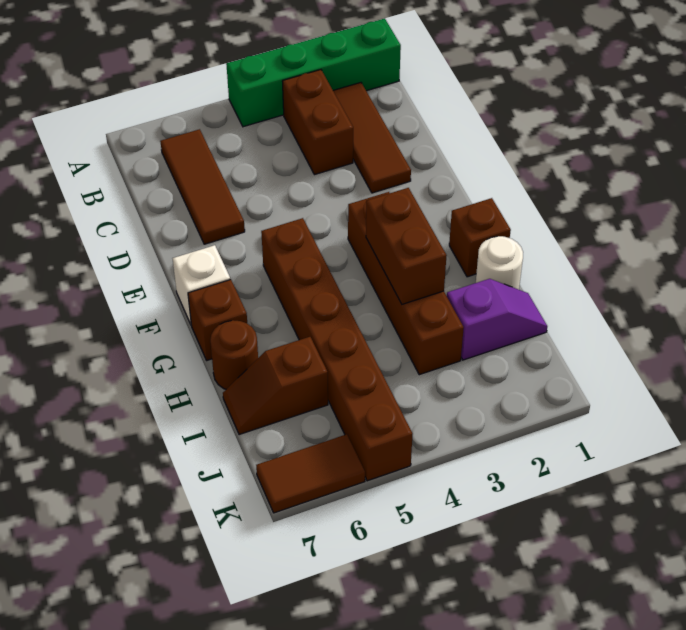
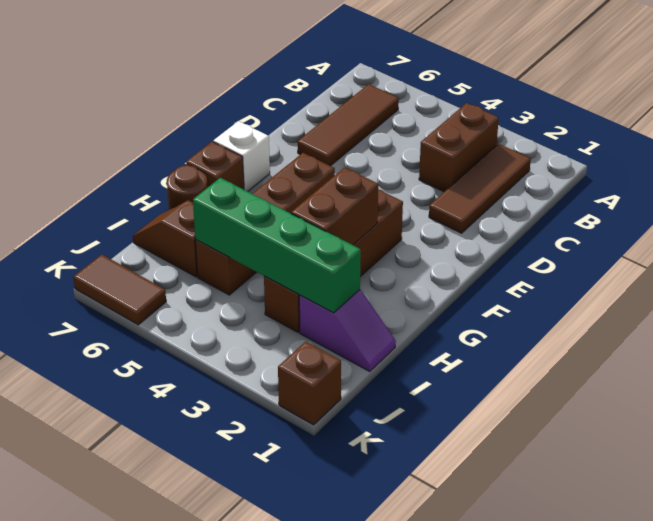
green brick A1:A4 level 1 -> green brick I2:I5 level 2
brown brick F5:K5 level 1 -> brown brick F5:I5 level 1
brown brick G1 level 1 -> brown brick K1 level 1
white round brick H1 level 1 -> none

